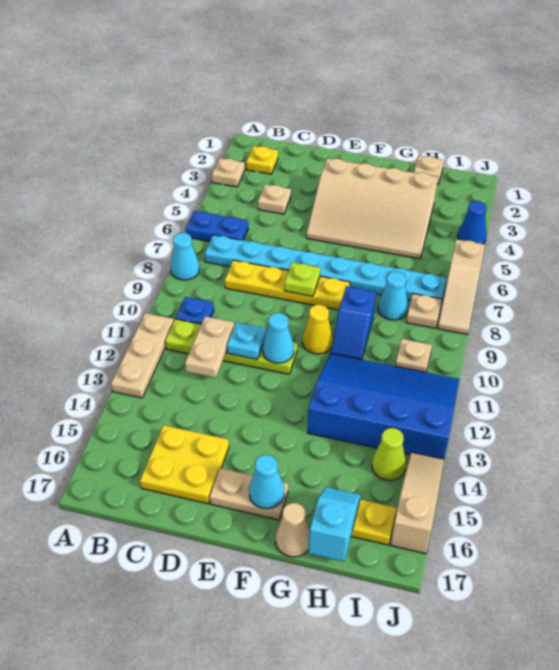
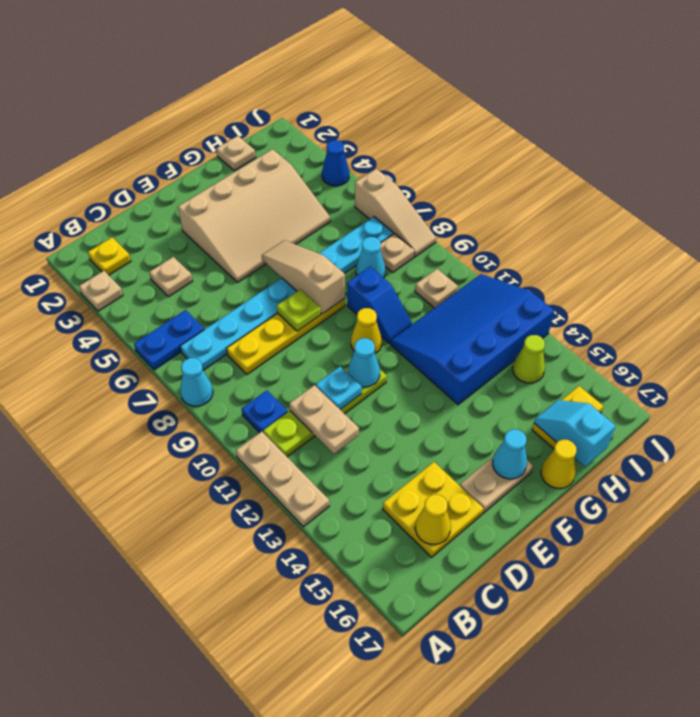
none -> yellow cone C16 level 2
tan cone G17 level 1 -> yellow cone G17 level 1
tan slope J14:J16 level 1 top 16 -> tan slope F6:F8 level 2 top 8

